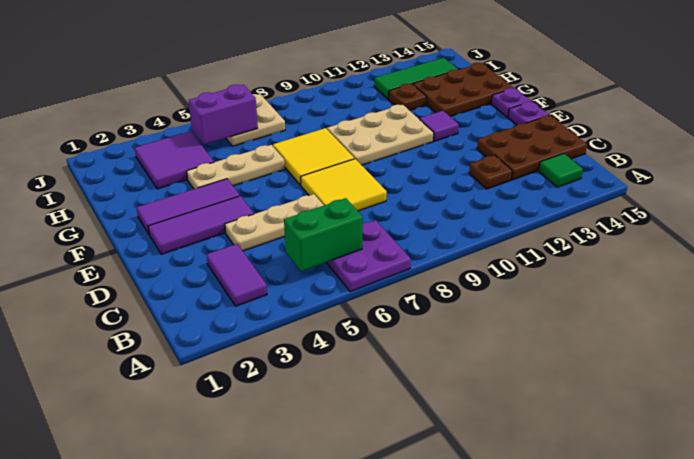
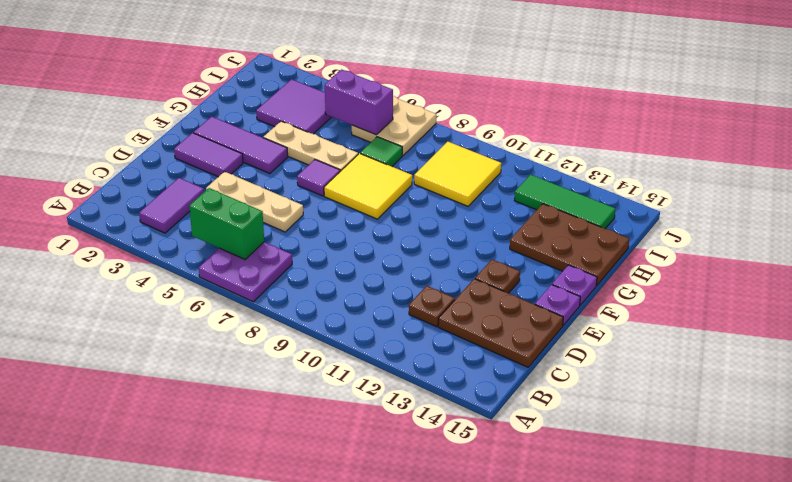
green tile B14 level 1 -> green tile H7 level 1
yellow tile D7:E8 level 1 -> yellow tile H9:I10 level 1
purple tile E2:E4 level 1 -> purple tile E2:E3 level 1
tan plate F9:G11 level 1 -> none
purple tile F12 level 1 -> purple tile F6 level 1
brown plate H12 level 1 -> brown plate E13 level 1

